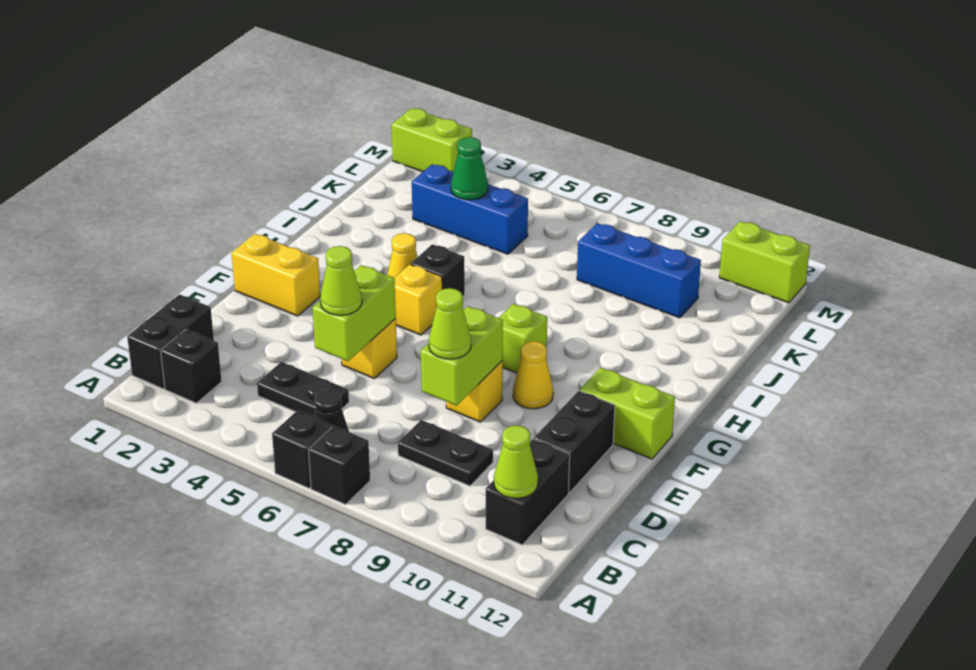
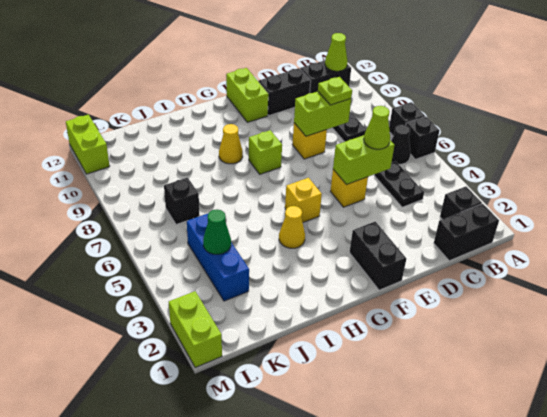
lime cone D8 level 3 -> lime plate D8 level 3
yellow brick F1:F2 level 1 -> black brick F1:F2 level 1
yellow cone F9 level 1 -> yellow cone H9 level 1
black brick H5 level 1 -> black brick K7 level 1
blue brick K8:K10 level 1 -> none

